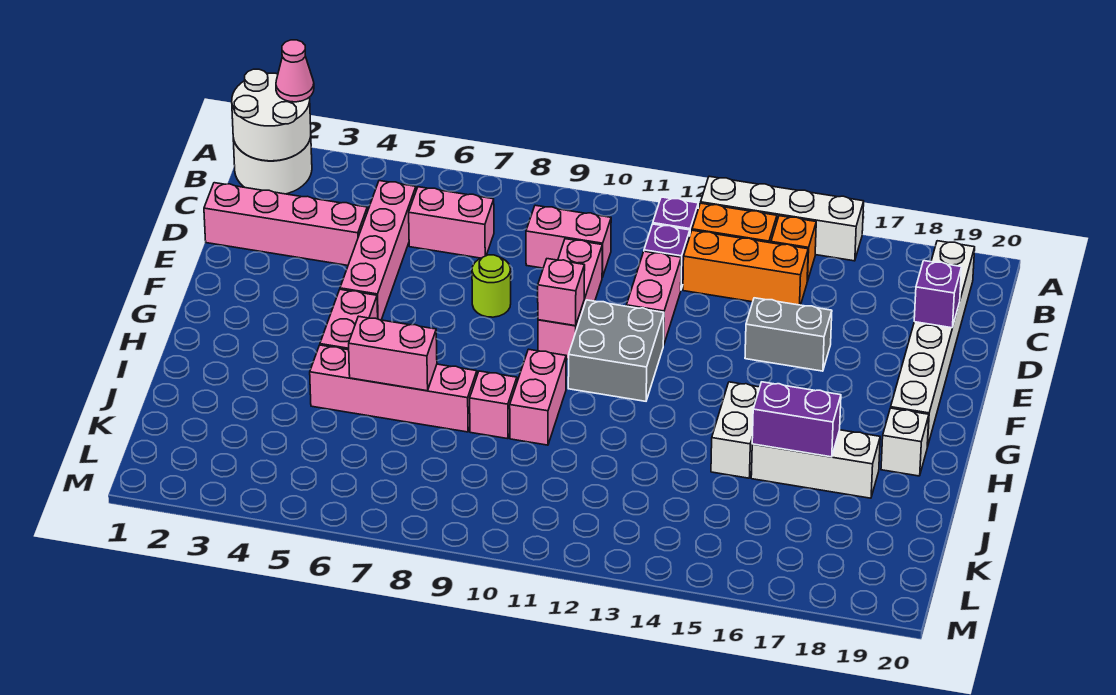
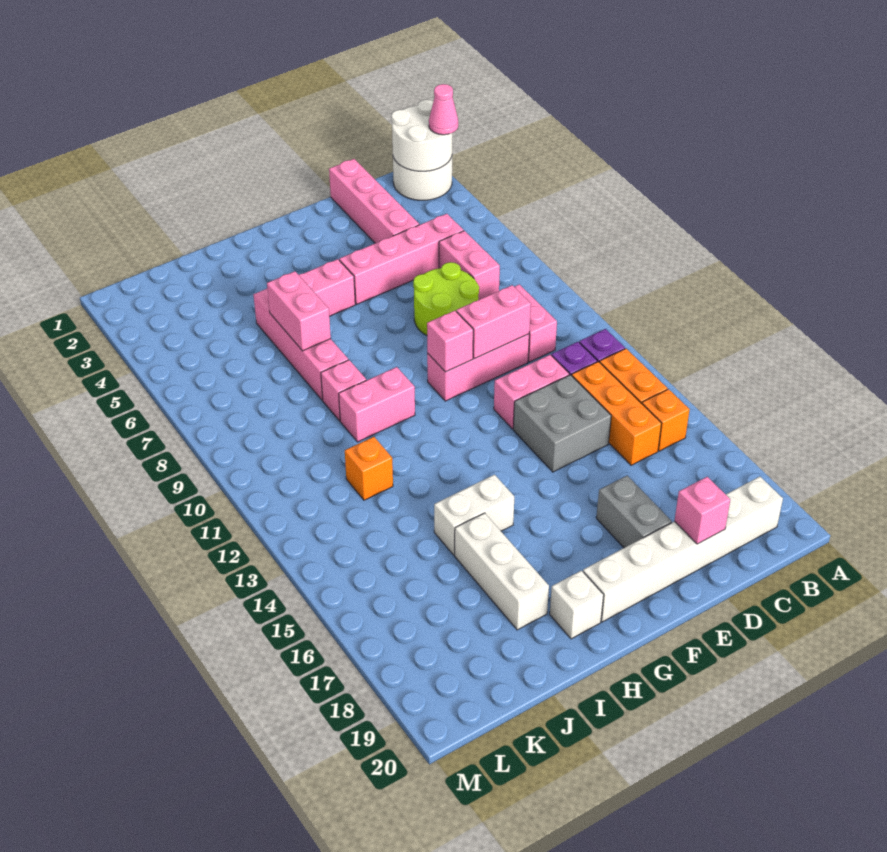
white brick A13:A16 level 1 -> none
none -> pink brick D10:E10 level 2
purple brick D19 level 2 -> pink brick D19 level 2
lime round brick E8 level 1 -> lime round brick D7:E8 level 1
grey brick E15:E16 level 1 -> grey brick E17:E18 level 1
grey brick F11:G12 level 1 -> grey brick D13:E14 level 1
purple brick I16:I17 level 2 -> none
none -> orange brick J12 level 1

